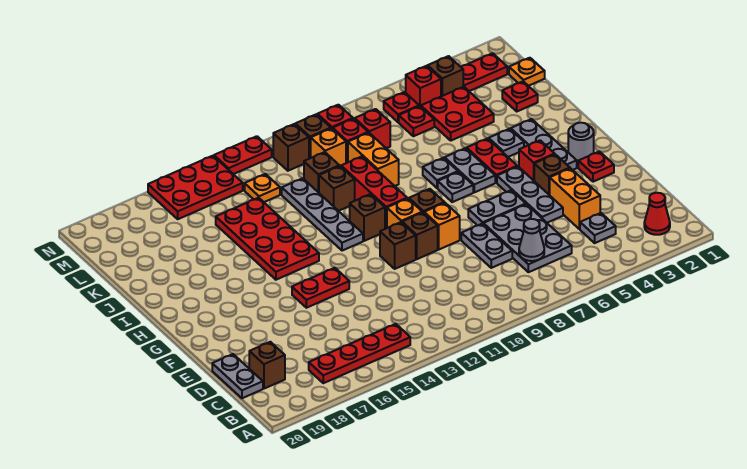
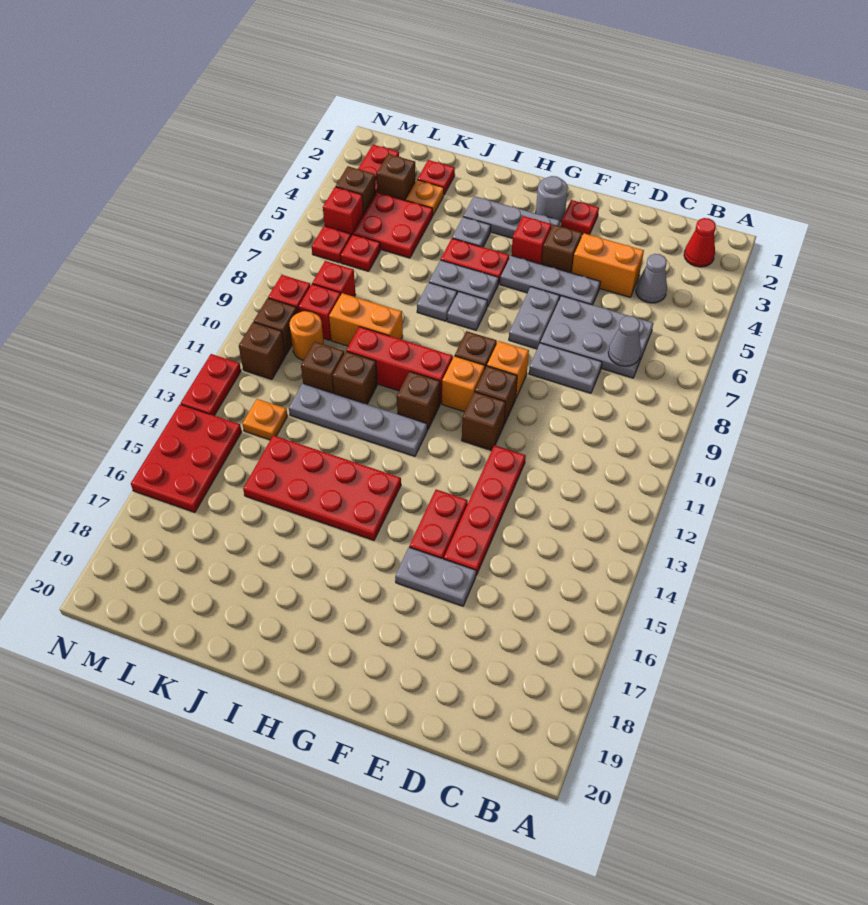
red plate B14:B17 level 1 -> red plate E12:E15 level 1
grey plate C4 level 1 -> grey cone C4 level 1
brown brick C19 level 1 -> brown brick L3 level 1
grey plate C20:D20 level 1 -> grey plate E16:F16 level 1
orange plate L1 level 1 -> orange plate K3 level 1
orange brick L10 level 1 -> orange round brick L10 level 1

